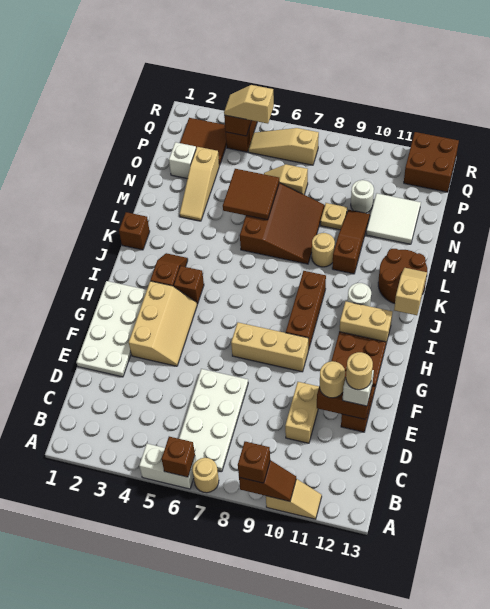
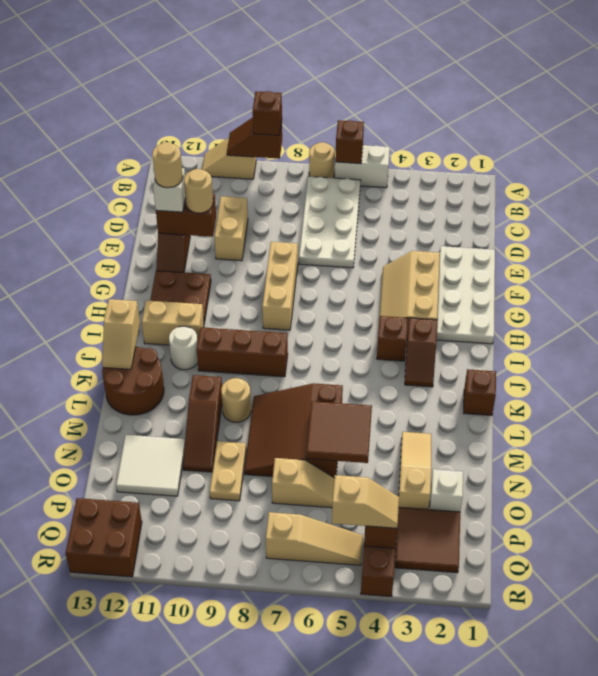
tan brick G7:G9 level 1 -> tan brick F8:H8 level 1
brown brick H9:J9 level 1 -> brown brick J8:J10 level 1
tan plate N9 level 1 -> tan plate N9:O9 level 1
white round brick O10 level 1 -> none

